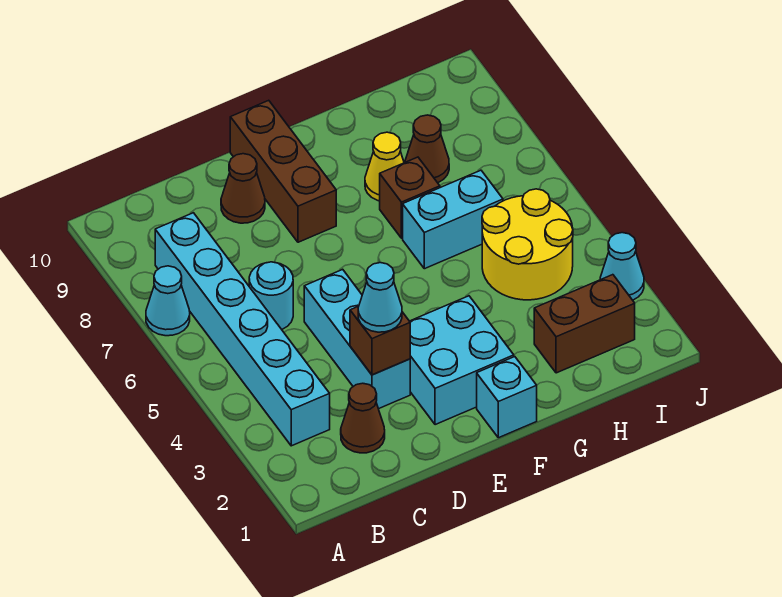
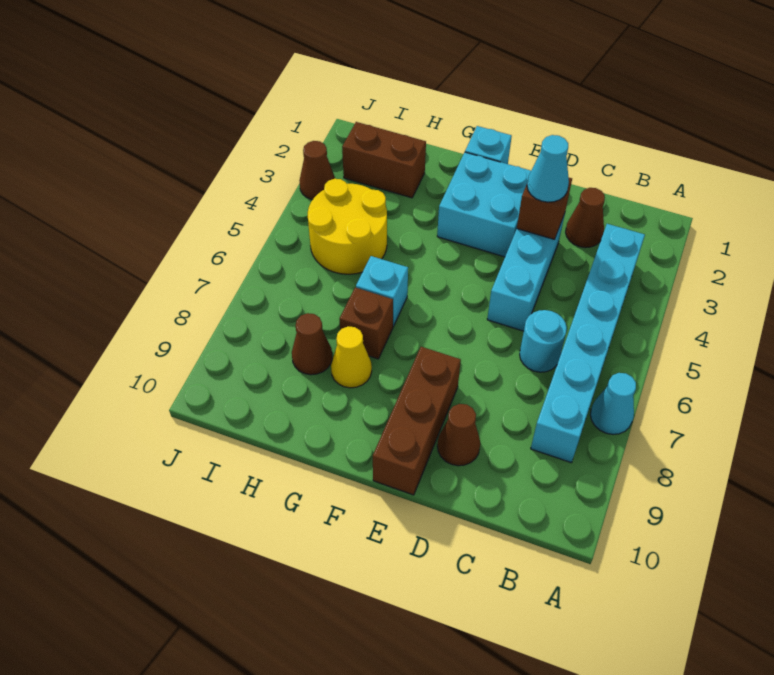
cyan brick G6:H6 level 1 -> cyan brick G6 level 1
cyan cone J3 level 1 -> brown cone J3 level 1

